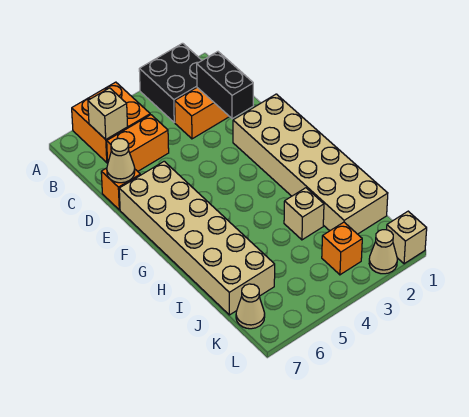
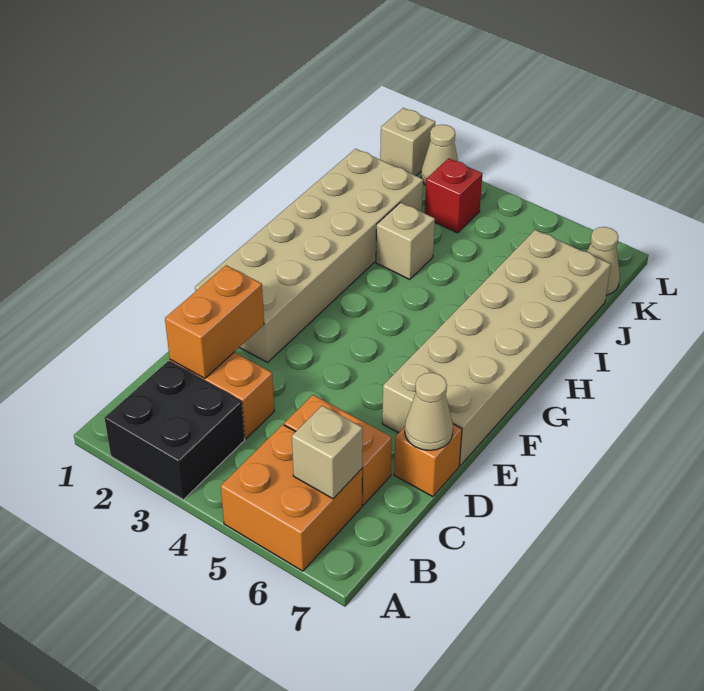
black brick C2:D2 level 2 -> orange brick C2:D2 level 2
orange brick K3 level 1 -> red brick K3 level 1

